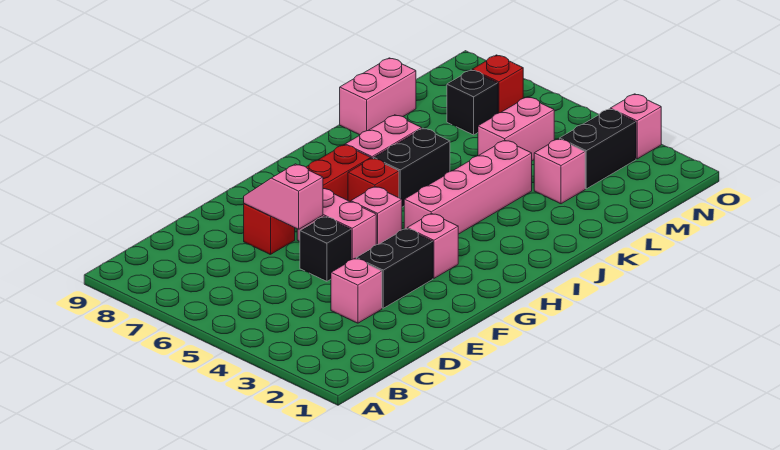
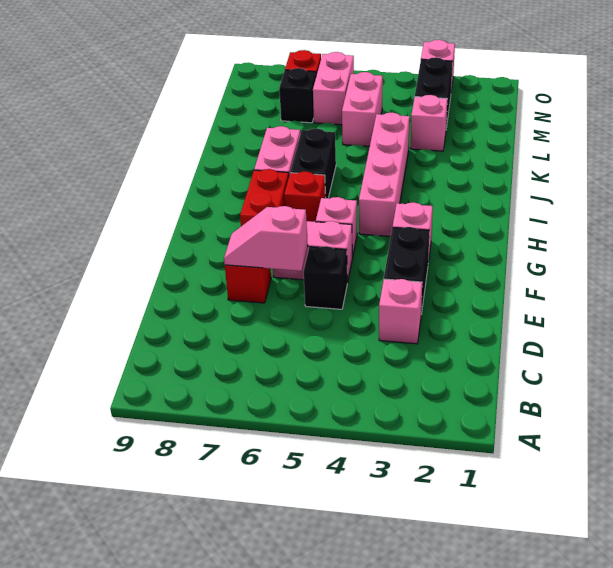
pink brick K9:L9 level 1 -> pink brick M6:N6 level 1

